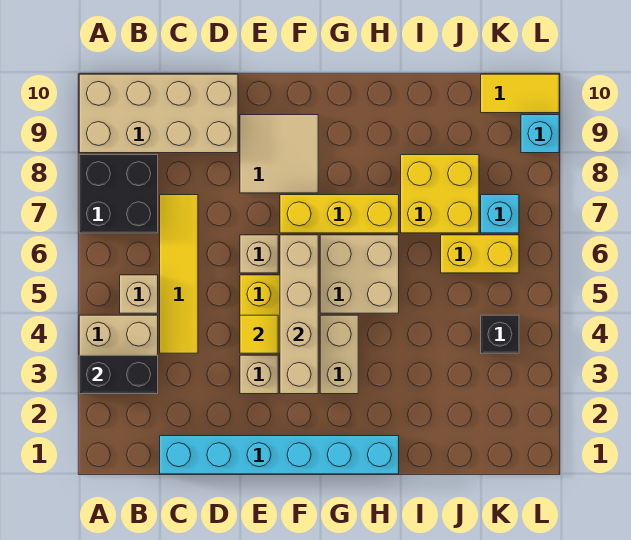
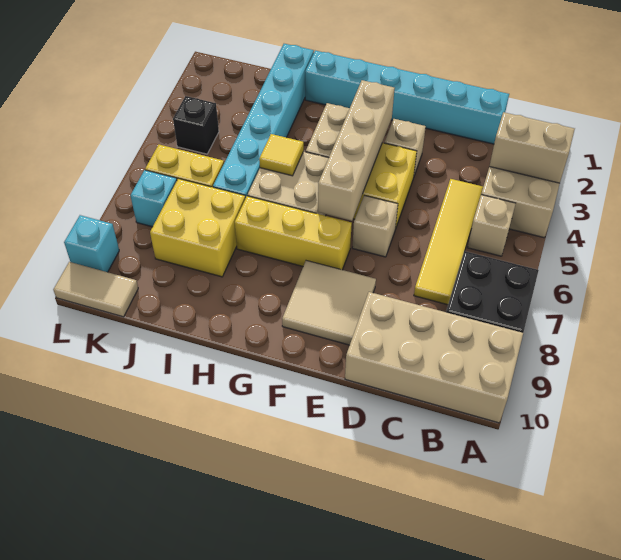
black brick A3:B3 level 2 -> tan brick A3:B3 level 2
yellow tile E4 level 2 -> yellow tile H5 level 2
none -> cyan brick I1:I6 level 1
yellow tile K10:L10 level 1 -> tan tile K10:L10 level 1

